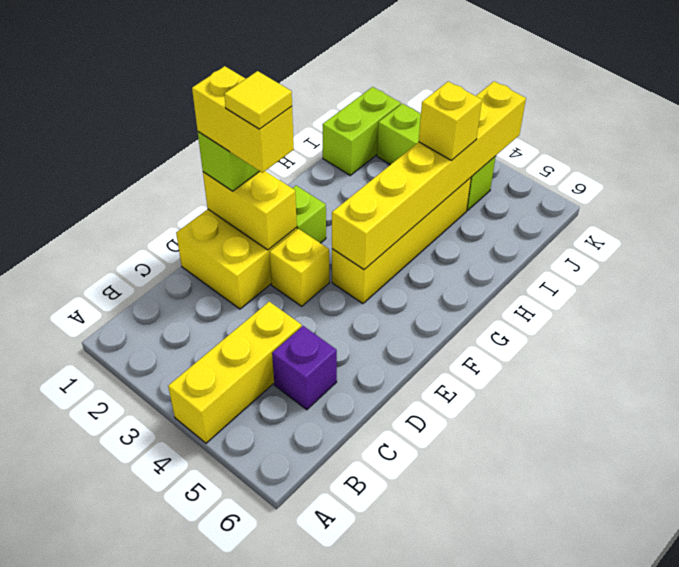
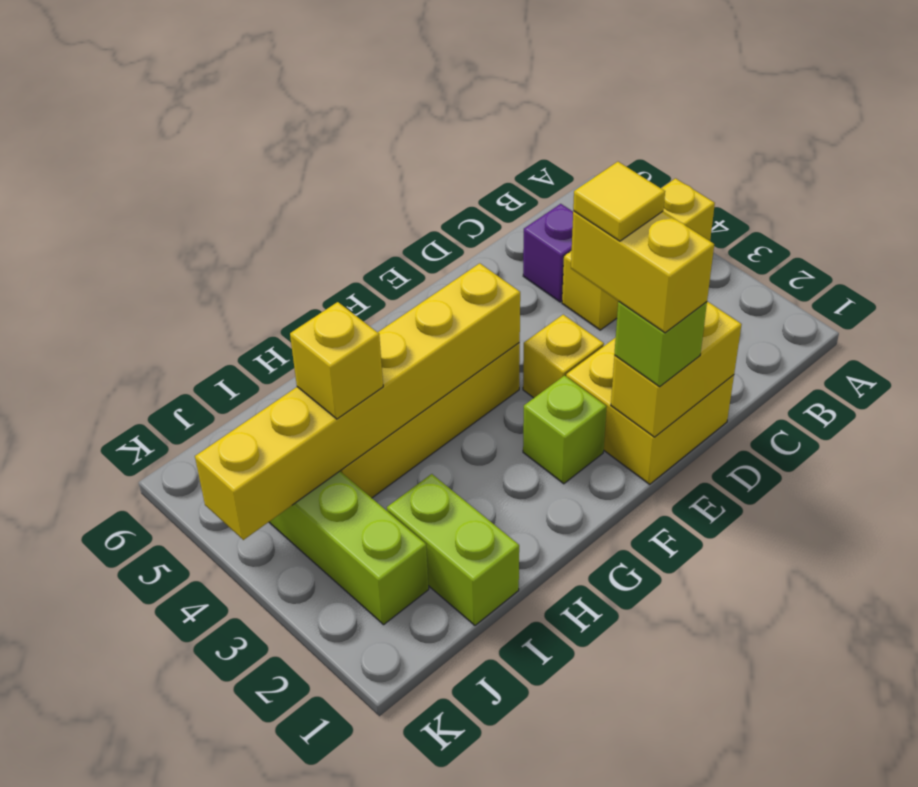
yellow brick E1:E2 level 2 -> yellow brick D1:E1 level 2
lime brick I1:J1 level 1 -> lime brick I1:I2 level 1

